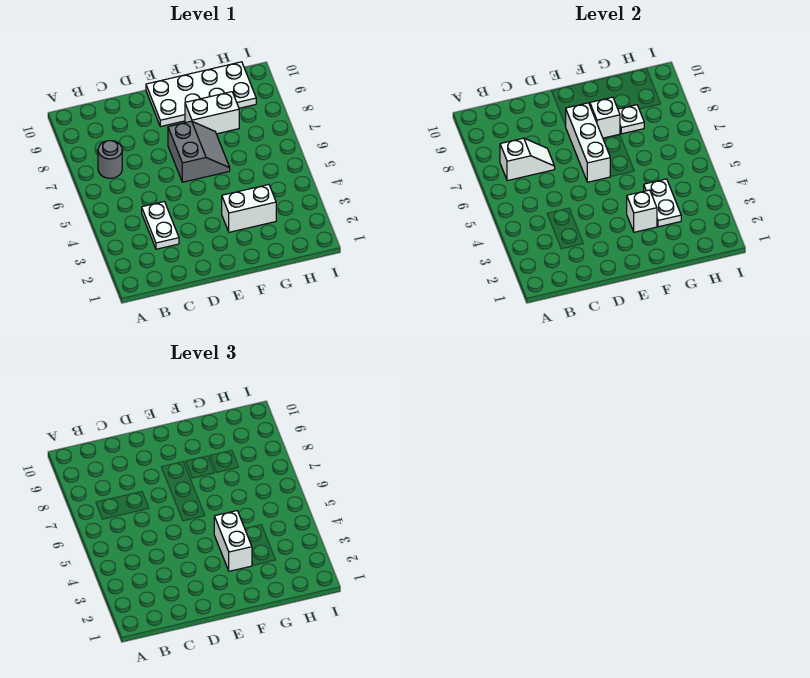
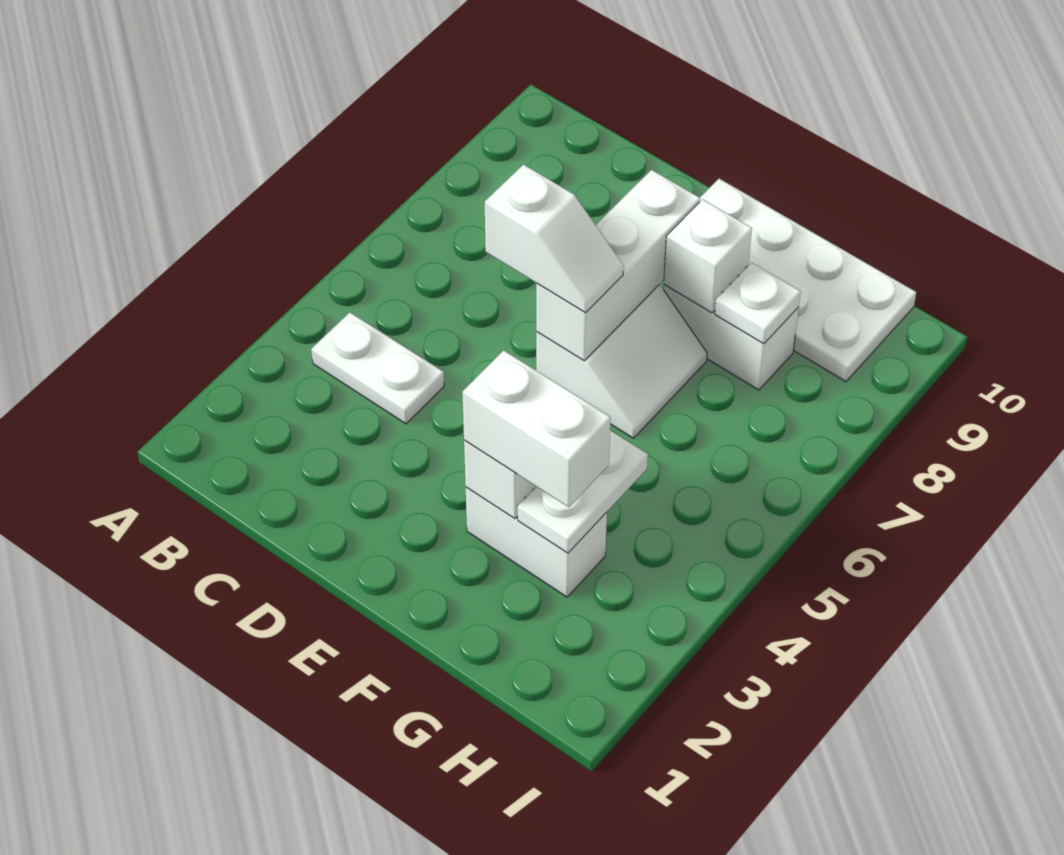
grey round brick B7 level 1 -> none
white slope B7:C7 level 2 top B -> white slope D6:E6 level 3 top D
white plate C3:C4 level 1 -> white plate B4:C4 level 1
grey slope E6:F7 level 1 top E -> white slope E6:F7 level 1 top E
white brick F3:F4 level 3 -> white brick F3:G3 level 3

